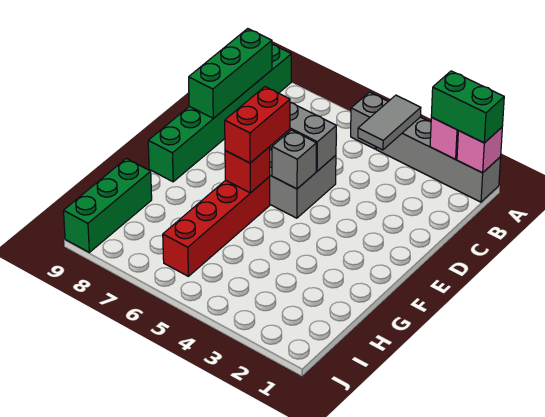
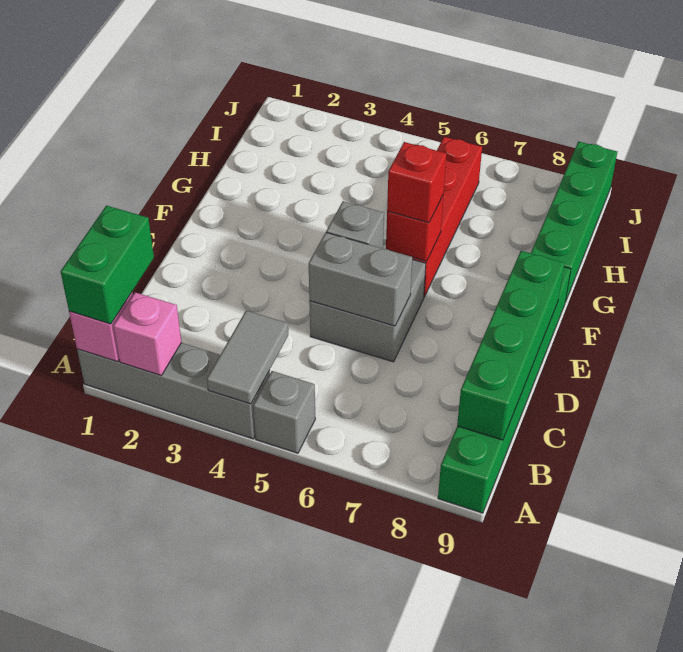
green brick A1:A2 level 3 -> green brick A1:B1 level 3
green brick B9:D9 level 2 -> green brick B9:E9 level 2
red brick E6:F6 level 3 -> red brick F6 level 3
green brick H9:J9 level 1 -> green brick G9:J9 level 1

